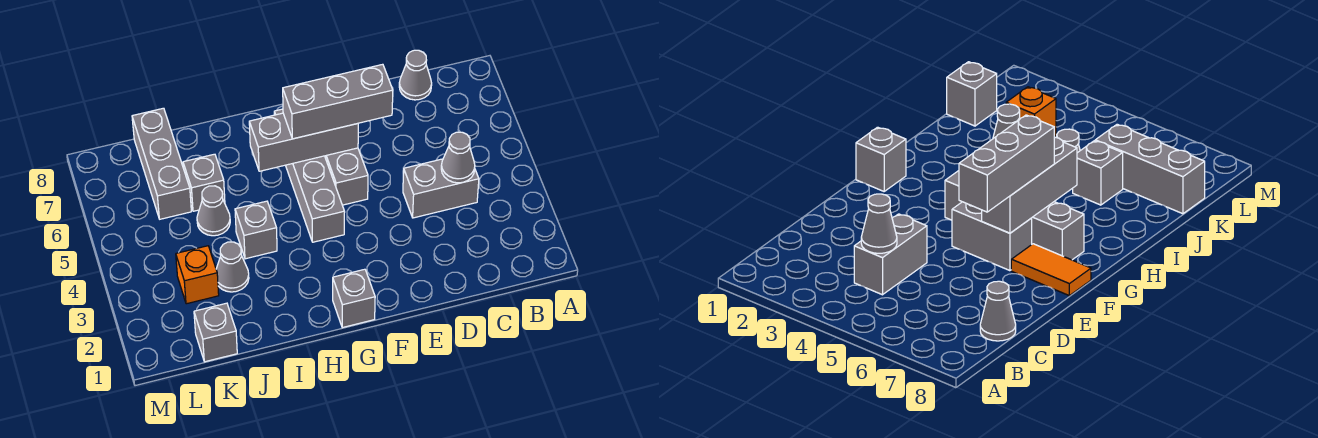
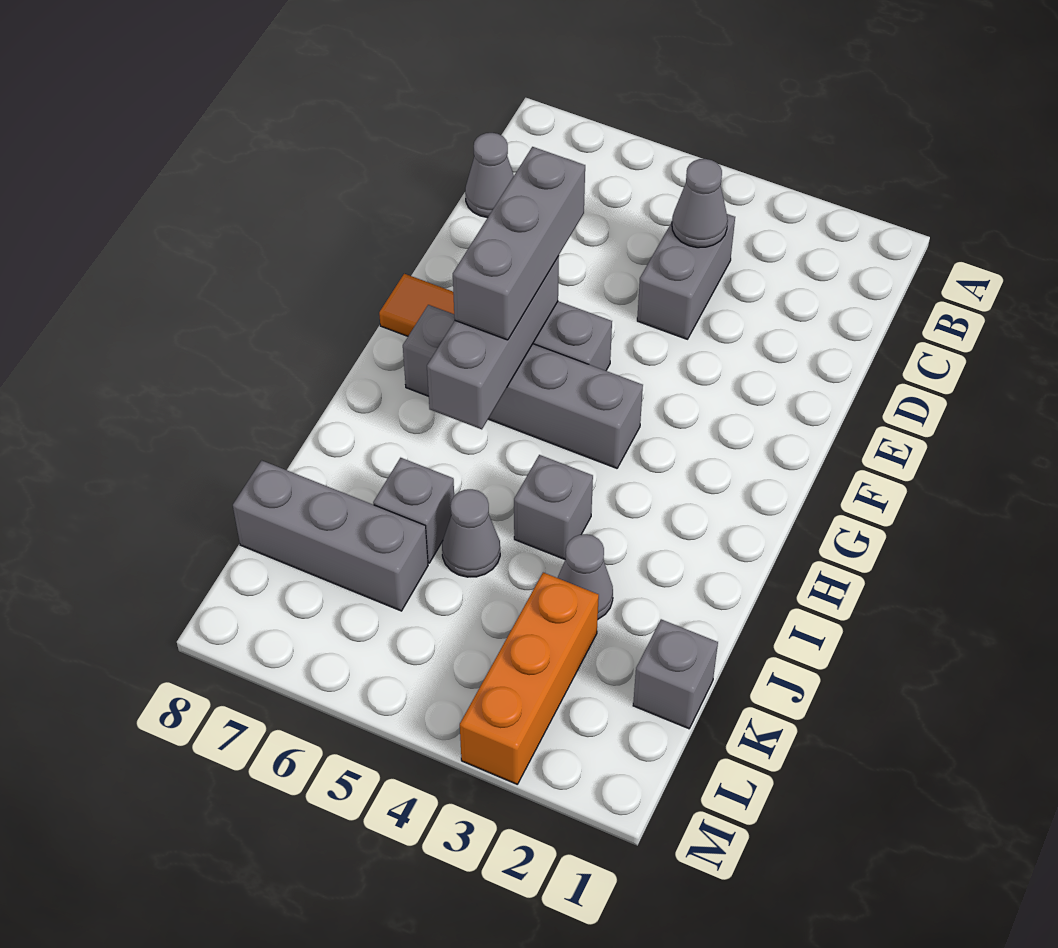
grey brick G1 level 1 -> none
orange brick K3 level 1 -> orange brick K3:M3 level 1

